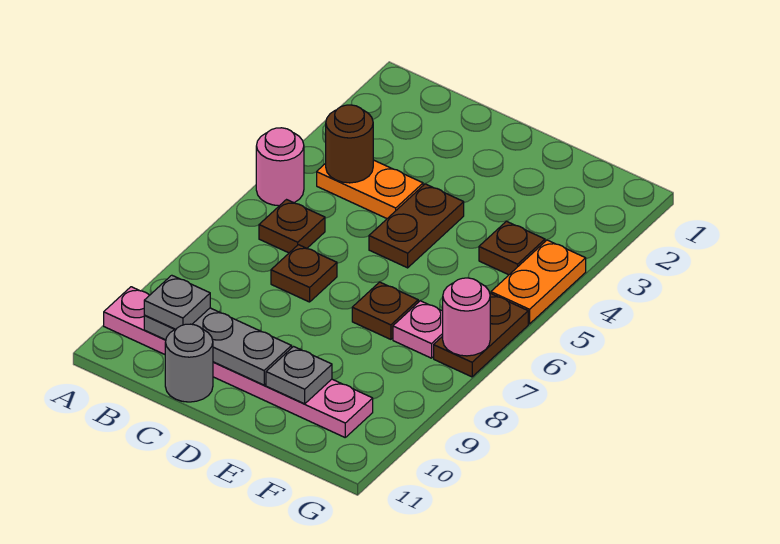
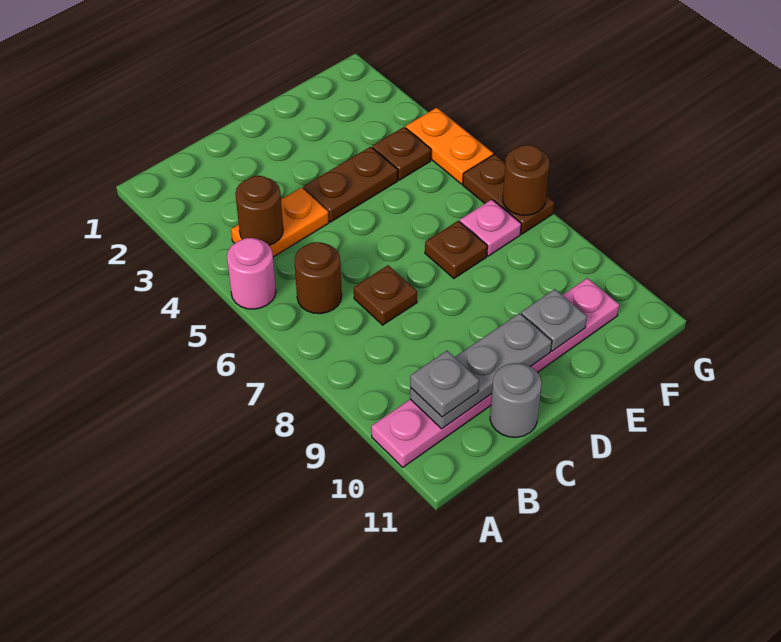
brown plate B6 level 1 -> brown round brick B6 level 1
brown plate D4:D5 level 1 -> brown plate D4:E4 level 1
pink round brick G7 level 2 -> brown round brick G7 level 2

